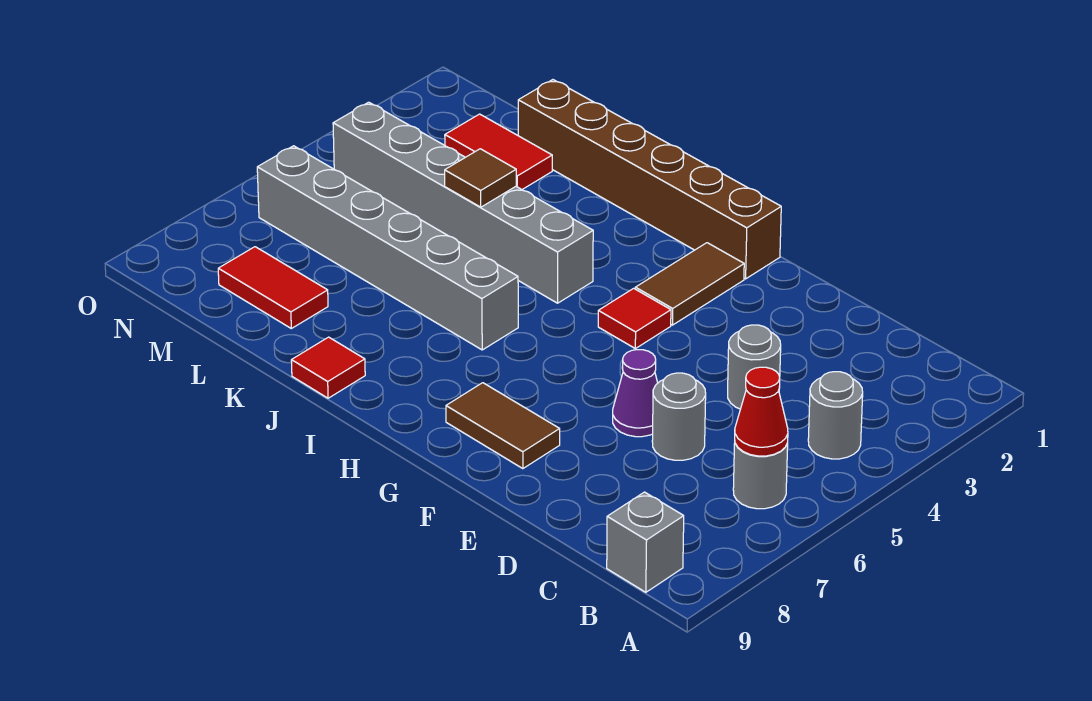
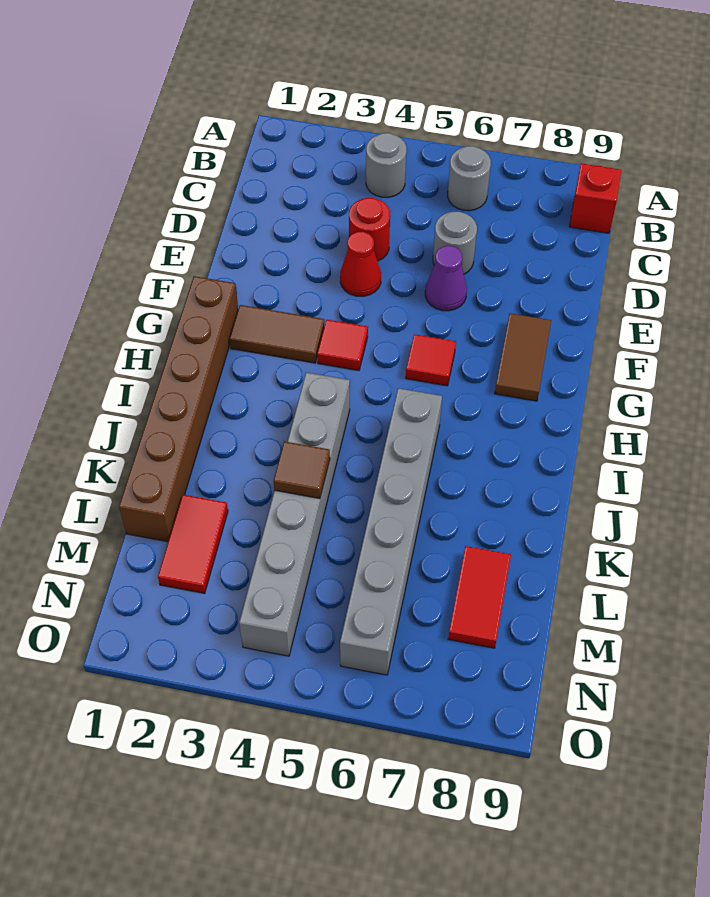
red cone B6 level 2 -> red cone E4 level 1
grey brick B9 level 1 -> red brick B9 level 1
grey round brick D4 level 1 -> red round brick D4 level 1
red tile J9 level 1 -> red tile G6 level 1

